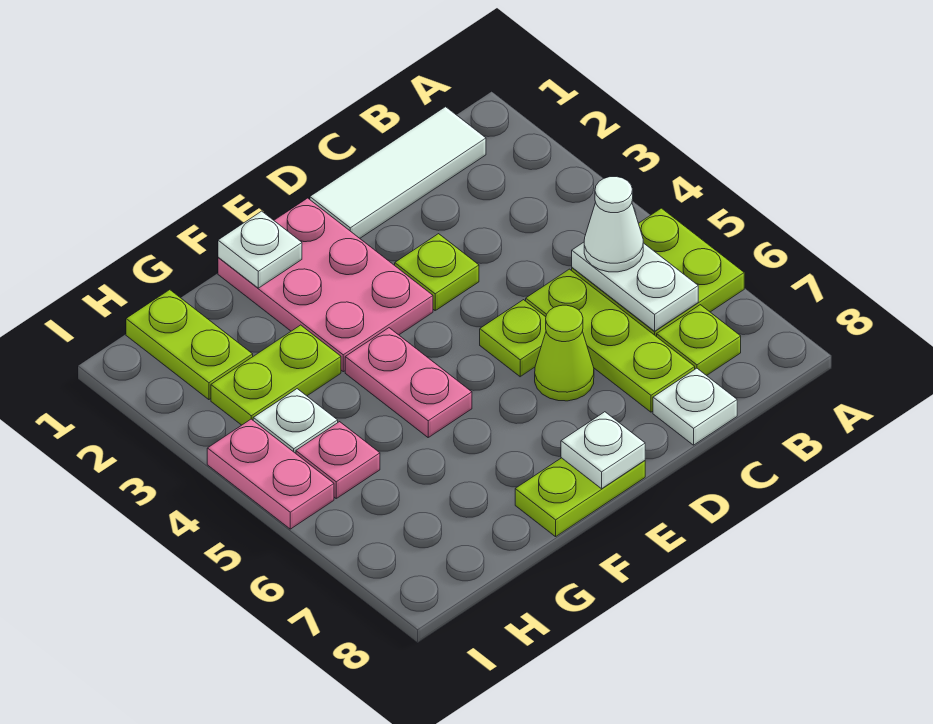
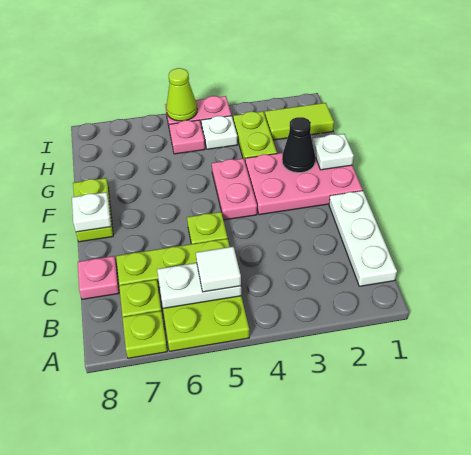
white tile B1:D1 level 1 -> white plate B1:D1 level 1
white cone B5 level 3 -> white tile B5 level 3
white plate C8 level 1 -> pink plate C8 level 1
lime plate D3 level 1 -> lime plate A7 level 1
lime cone D6 level 1 -> lime cone I5 level 2
none -> black cone F2 level 2
pink plate F4:F5 level 1 -> pink plate E4:F4 level 1
lime plate H1:H2 level 1 -> lime tile H1:H2 level 1

